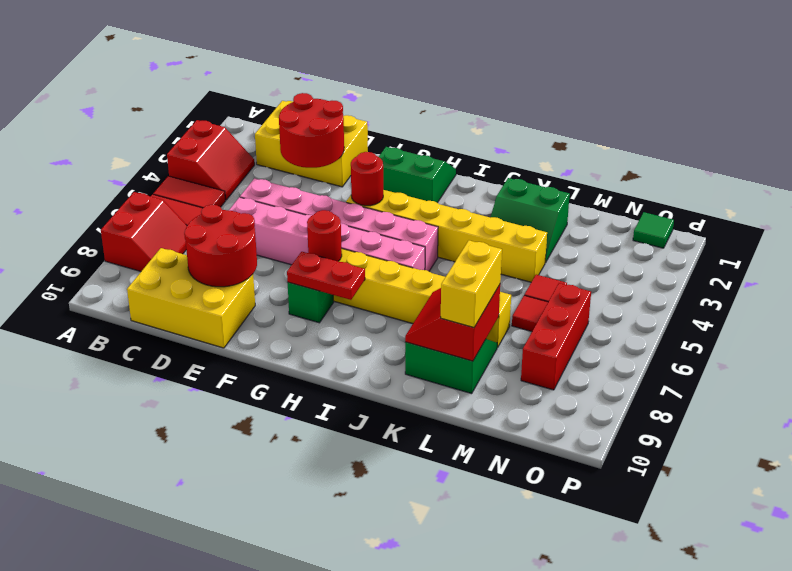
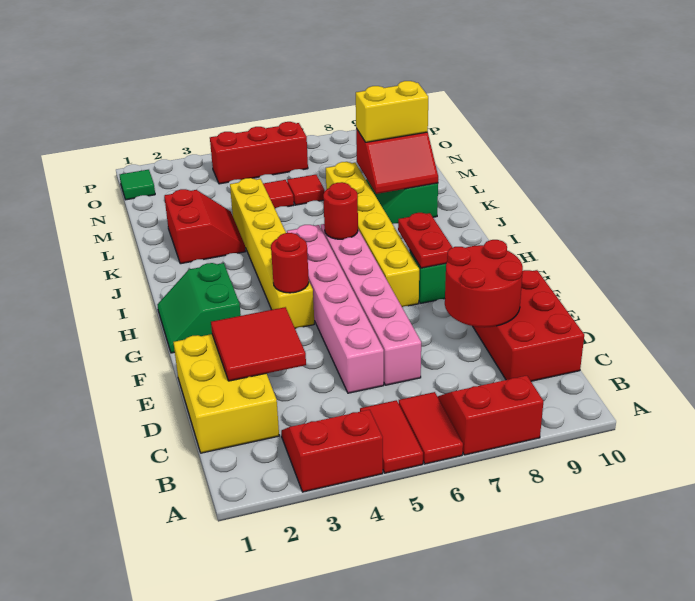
yellow brick C9:E10 level 1 -> red brick C9:E10 level 1
red round brick D2:E3 level 2 -> red tile D2:E3 level 2
red round brick G7 level 2 -> red round brick I6 level 2
green slope K2:L3 level 1 top 2 -> red slope K2:L3 level 1 top 2
red brick N6:N8 level 1 -> red brick O4:O6 level 1

